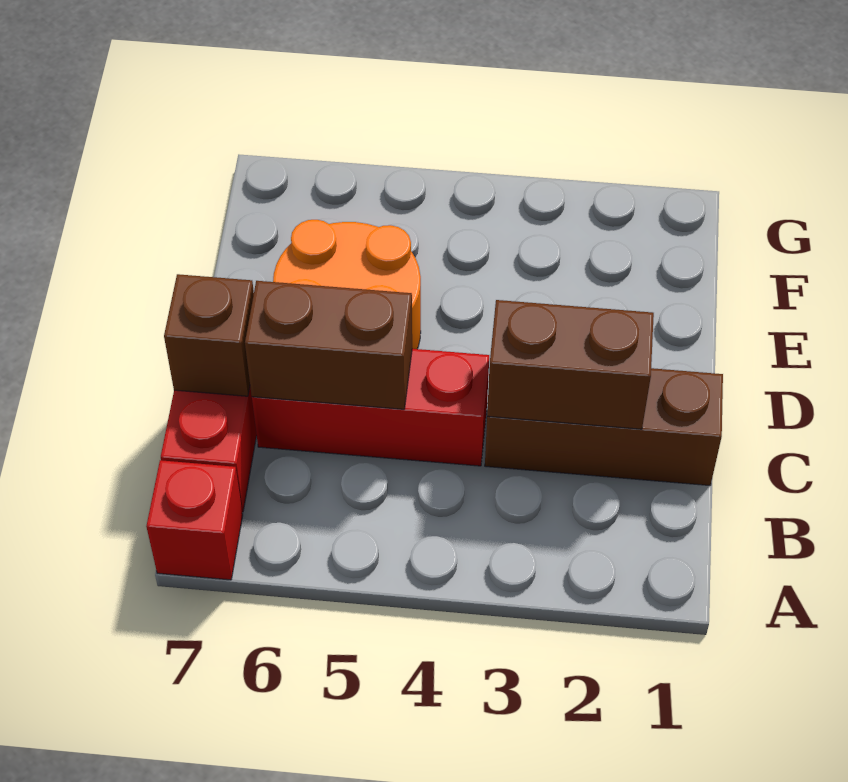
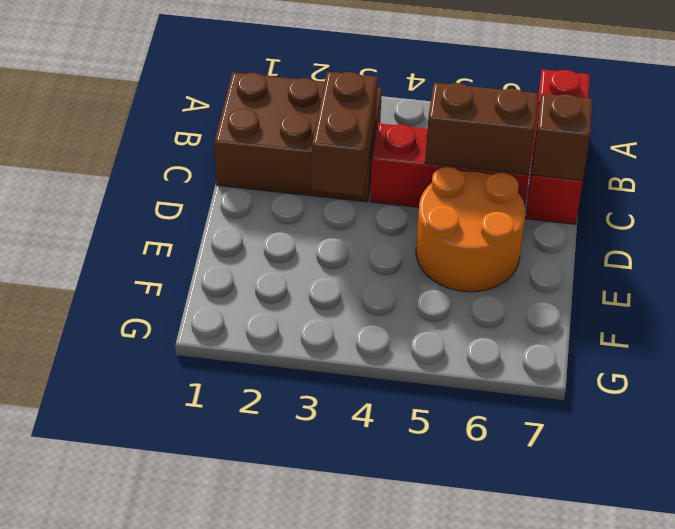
brown brick C1:C3 level 1 -> brown brick B1:C3 level 1
brown brick C2:C3 level 2 -> brown brick C3:D3 level 2

